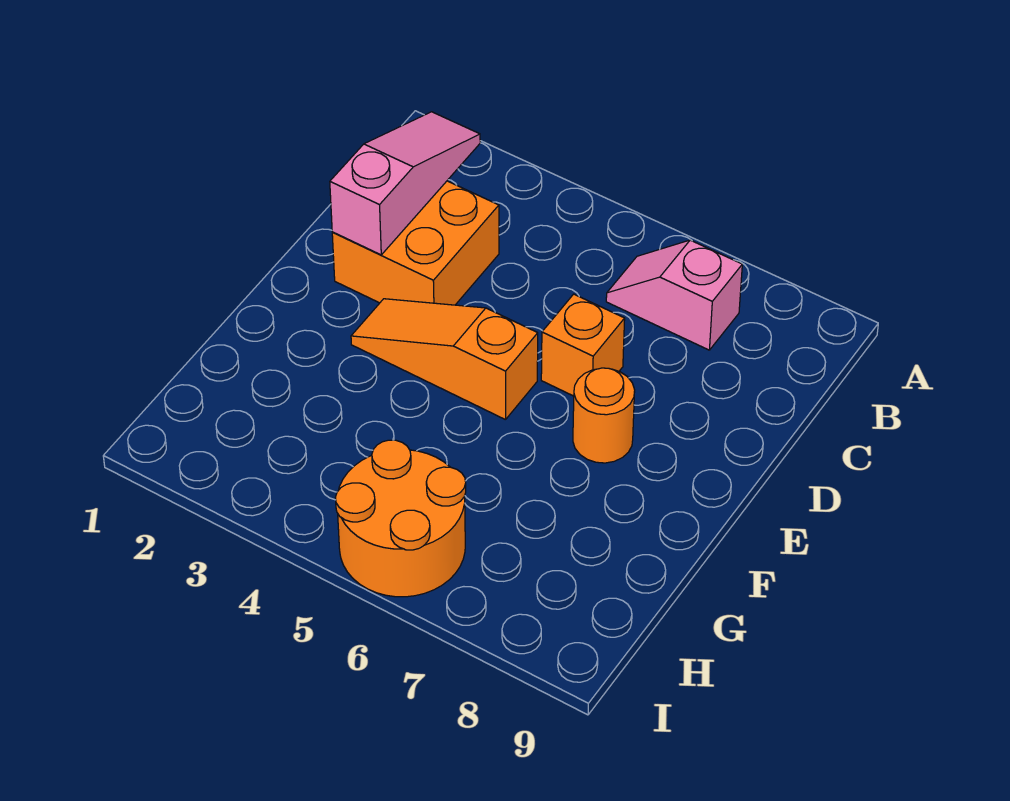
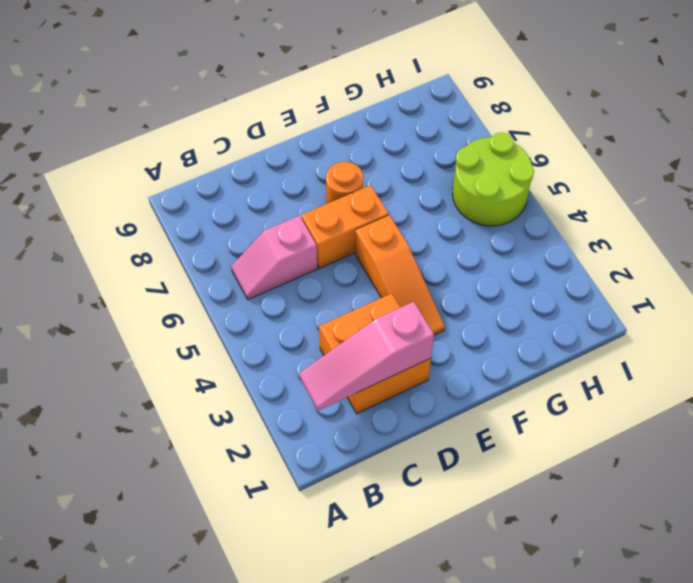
pink slope B6:B7 level 1 top 7 -> pink slope B6:C6 level 1 top C
orange brick D6 level 1 -> orange brick D6:E6 level 1
orange round brick H5:I6 level 1 -> lime round brick H5:I6 level 1

